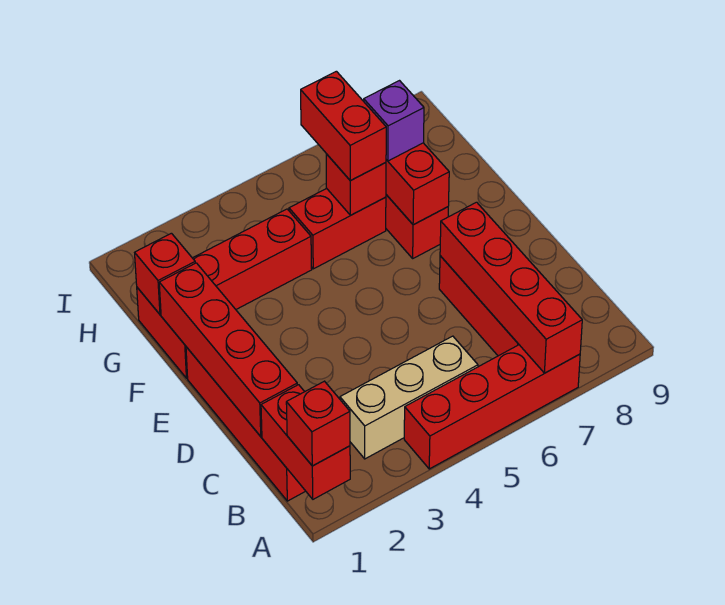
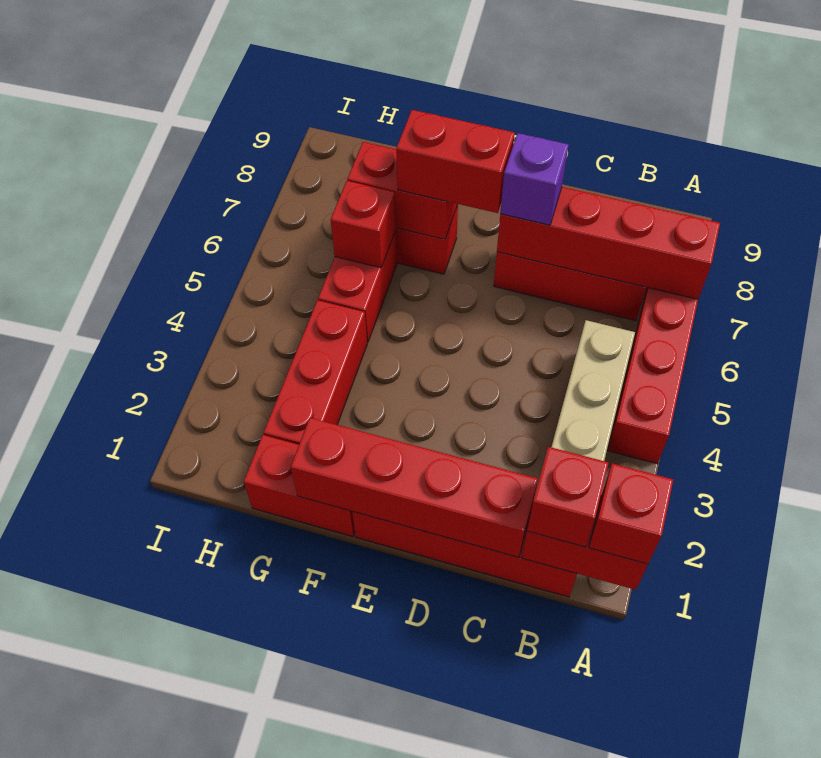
red brick G1 level 2 -> red brick B1 level 3
red brick G6:H6 level 3 -> red brick E7:F7 level 3
purple brick G7 level 3 -> purple brick D7 level 3

